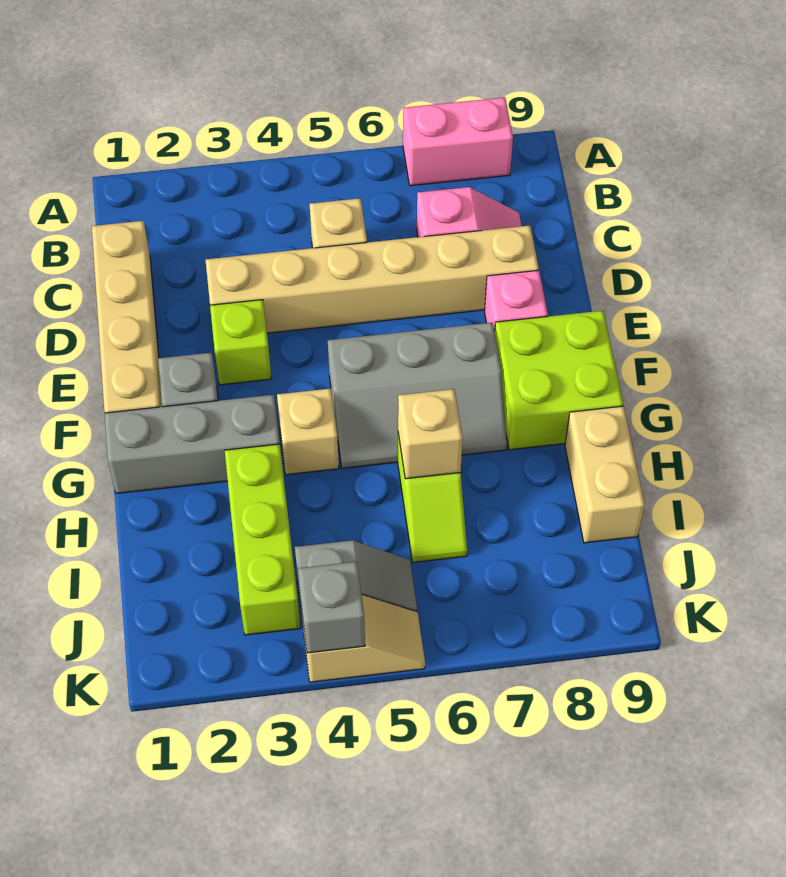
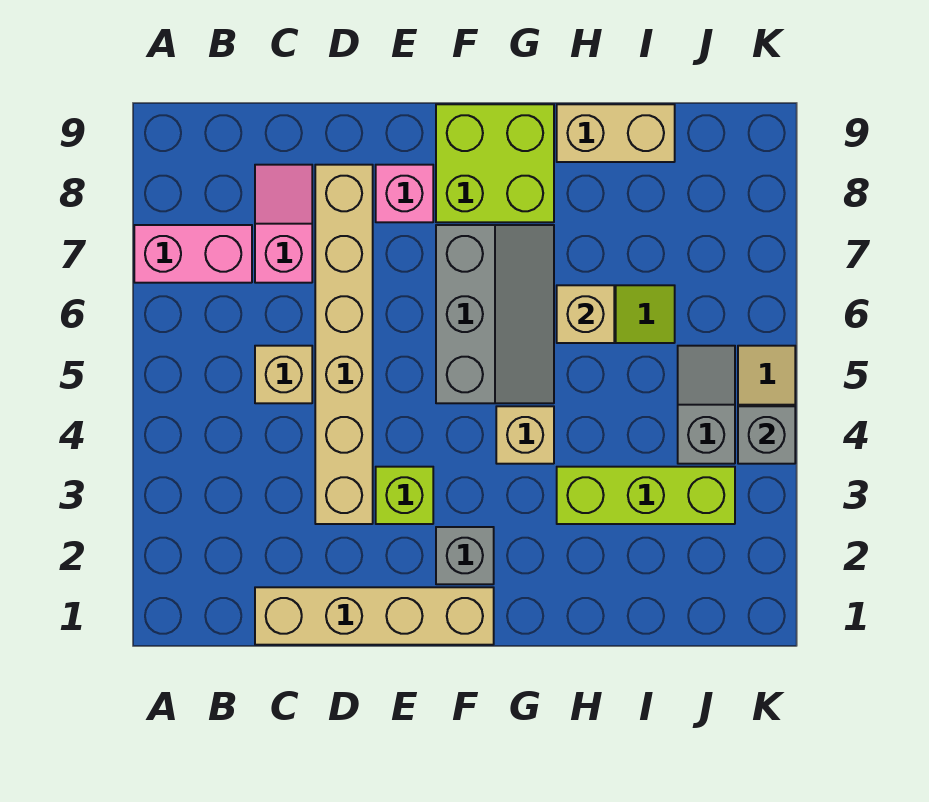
pink brick A7:A8 level 1 -> pink brick A7:B7 level 1
grey brick G1:G3 level 1 -> none

